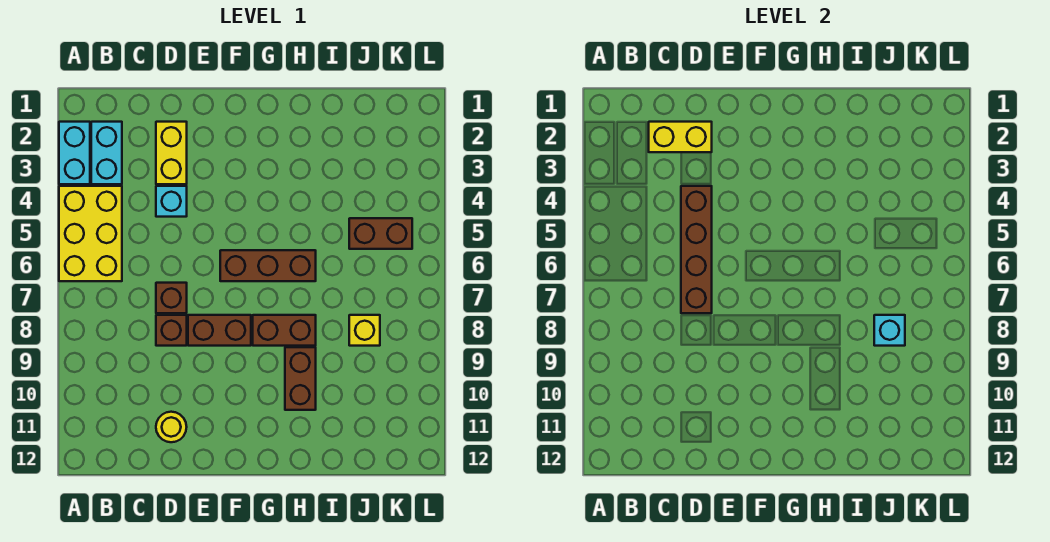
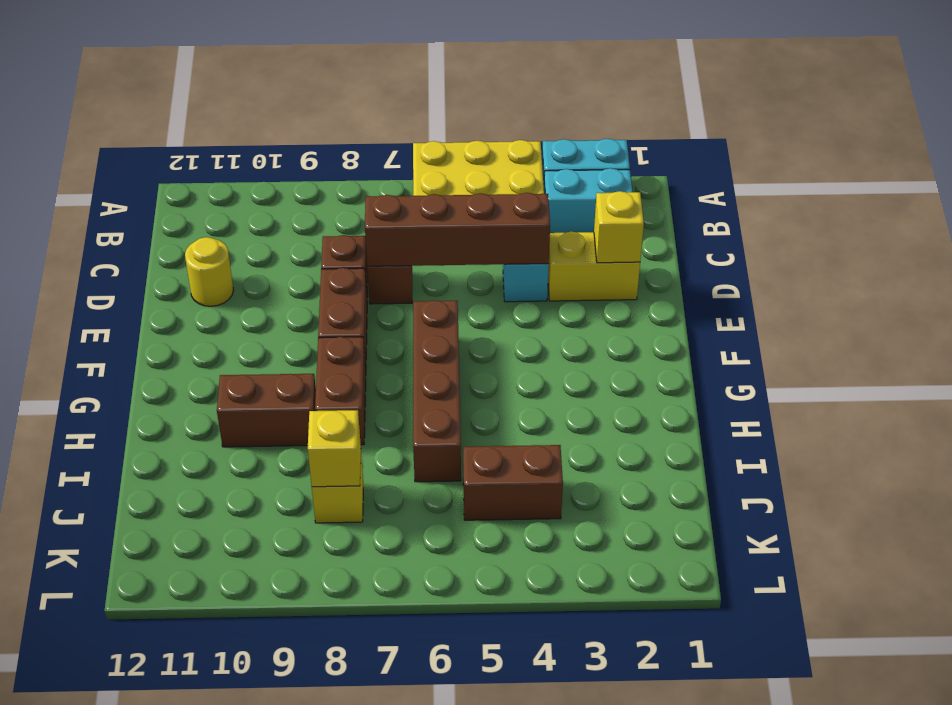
yellow brick C2:D2 level 2 -> yellow brick D2 level 2
brown brick F6:H6 level 1 -> brown brick F6:I6 level 1
brown brick J5:K5 level 1 -> brown brick J4:J5 level 1
cyan brick J8 level 2 -> yellow brick J8 level 2

